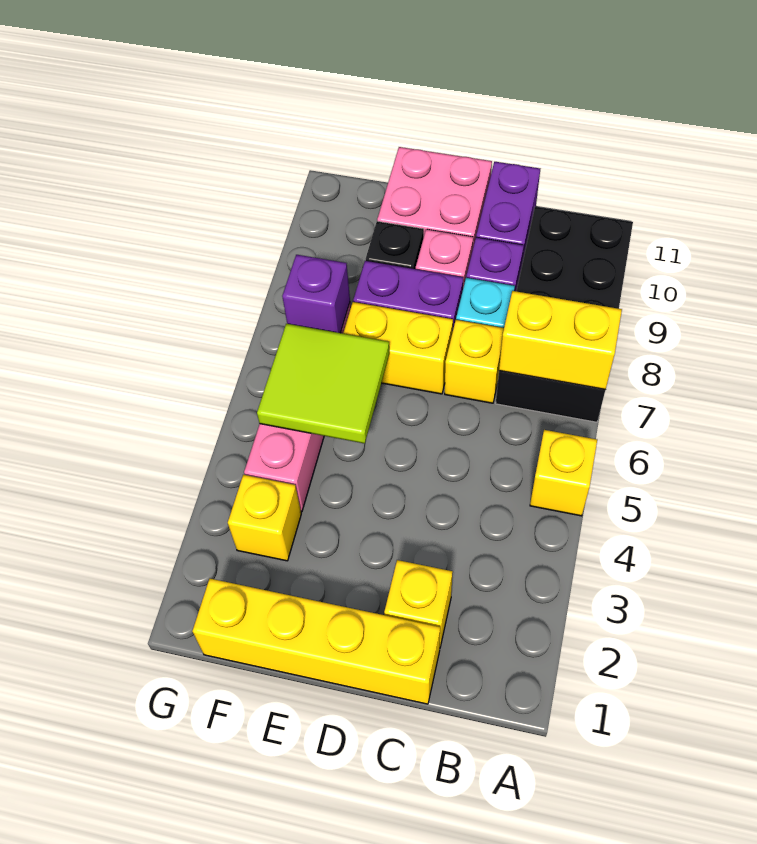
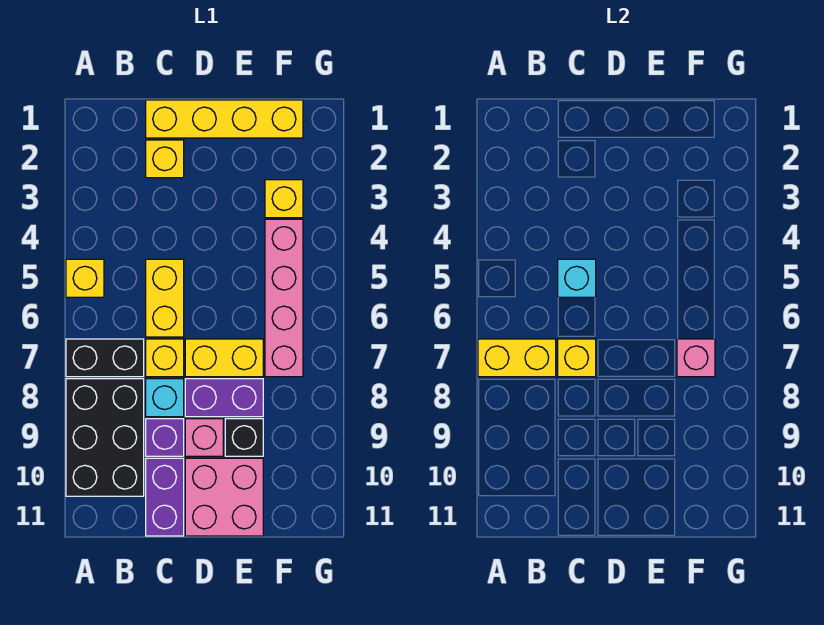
none -> yellow brick C5:C6 level 1
none -> cyan brick C5 level 2
none -> yellow brick C7 level 2
lime tile E5:F6 level 2 -> none
purple brick F7 level 2 -> pink brick F7 level 2

